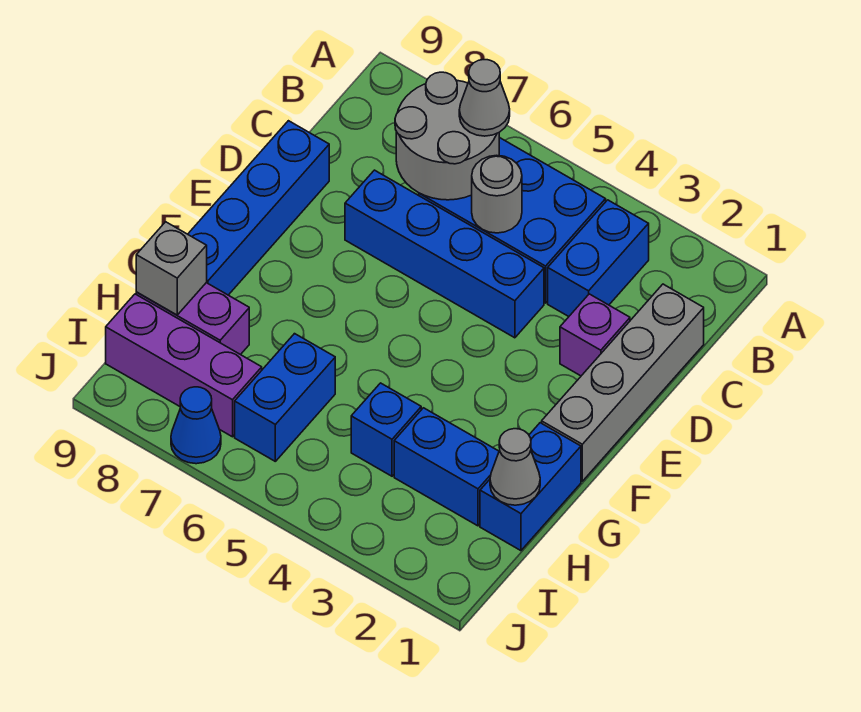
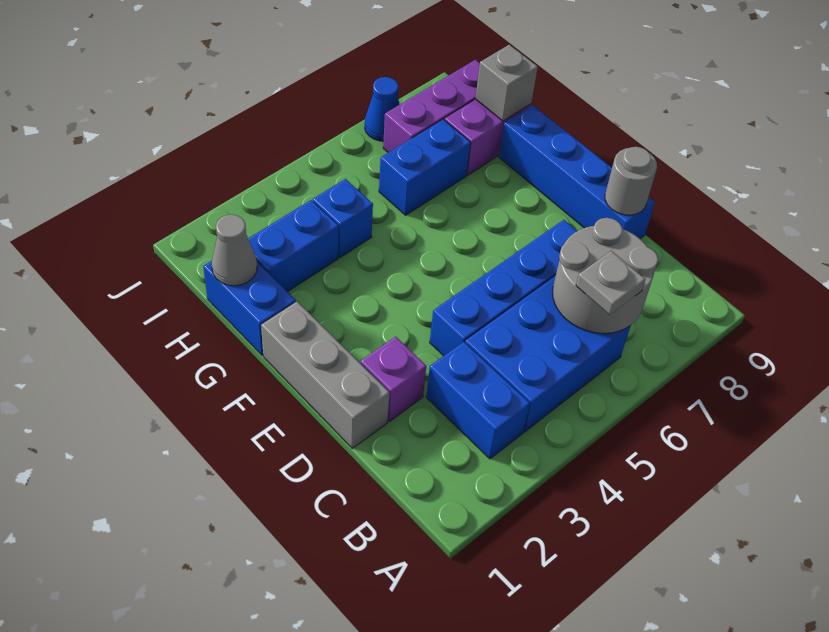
grey cone B6 level 3 -> grey plate B6 level 3
grey brick C1:F1 level 1 -> grey brick D1:F1 level 1
grey round brick C5 level 2 -> grey round brick D9 level 2
blue brick H6:I6 level 1 -> blue brick H6:H7 level 1

